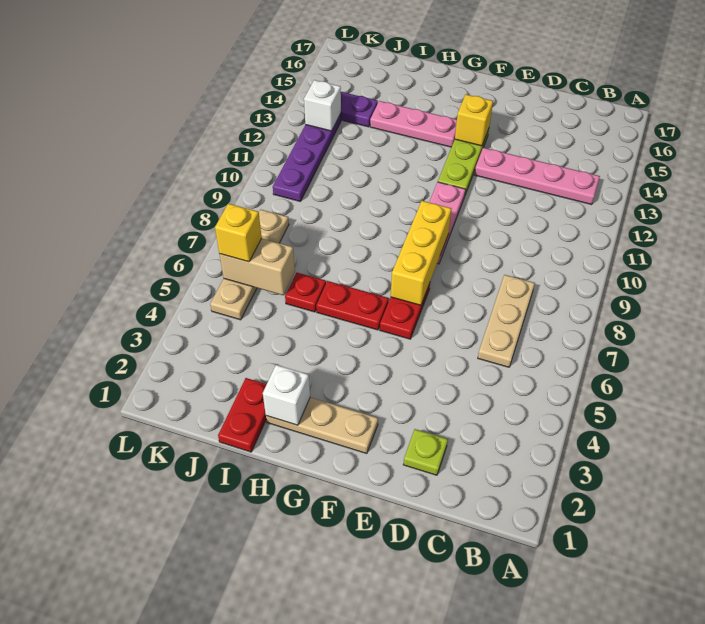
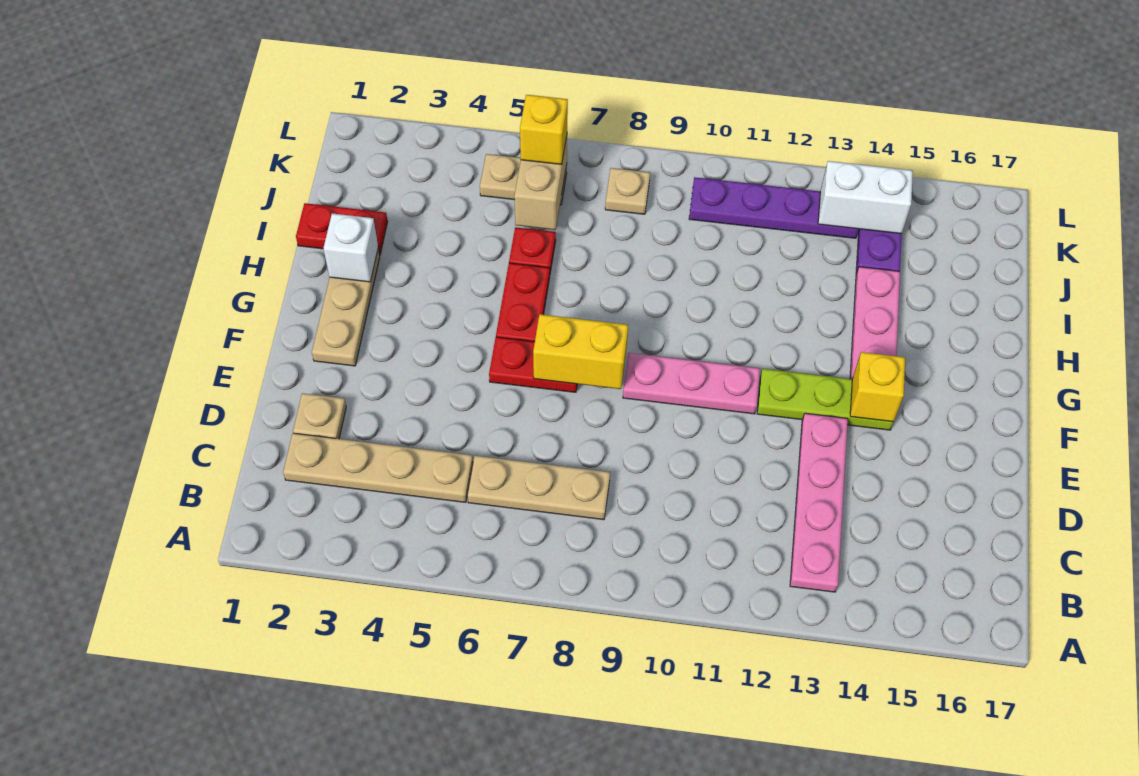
none -> tan plate C2:C5 level 1
lime plate D2 level 1 -> tan plate D2 level 1
yellow brick F7:F9 level 2 -> yellow brick F7:F8 level 2
white brick K13 level 2 -> white brick K13:K14 level 2

